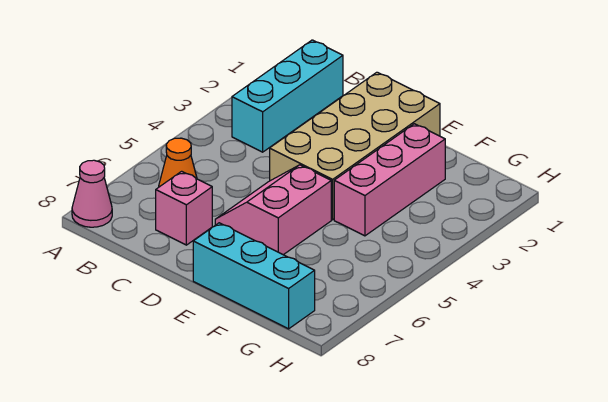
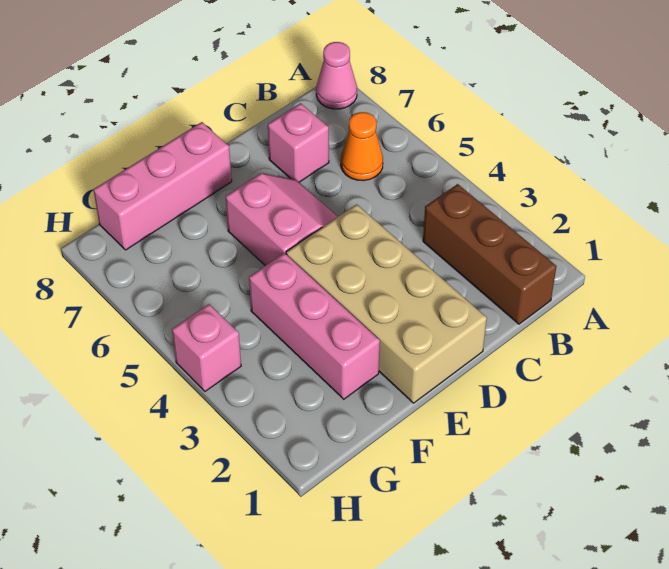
cyan brick B1:B3 level 1 -> brown brick B1:B3 level 1
cyan brick E8:G8 level 1 -> pink brick E8:G8 level 1
none -> pink brick H4 level 1

